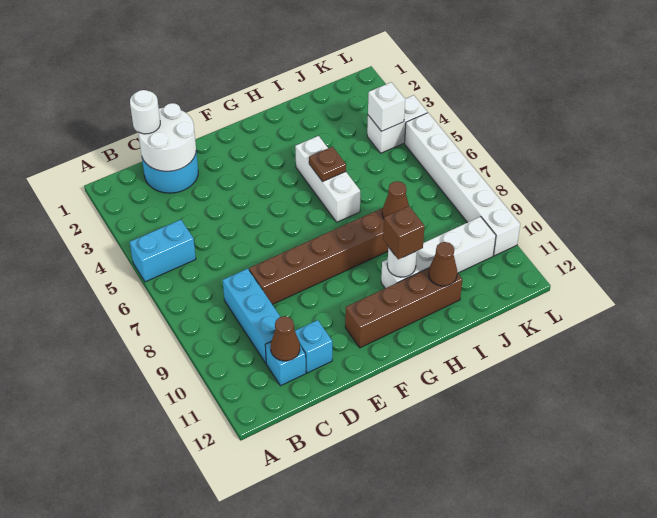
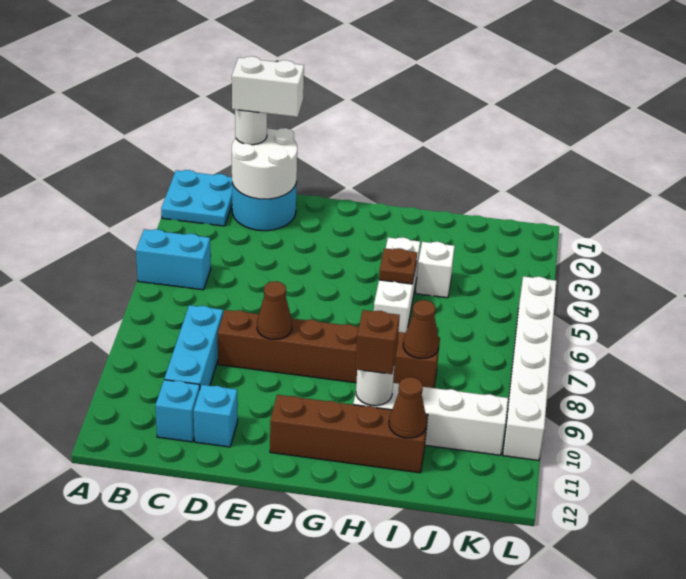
none -> cyan plate A1:B2 level 1
brown cone C11 level 2 -> brown cone E8 level 2
white brick K4:L4 level 1 -> white brick C1:D1 level 4
white brick K4 level 2 -> white brick I4 level 1

